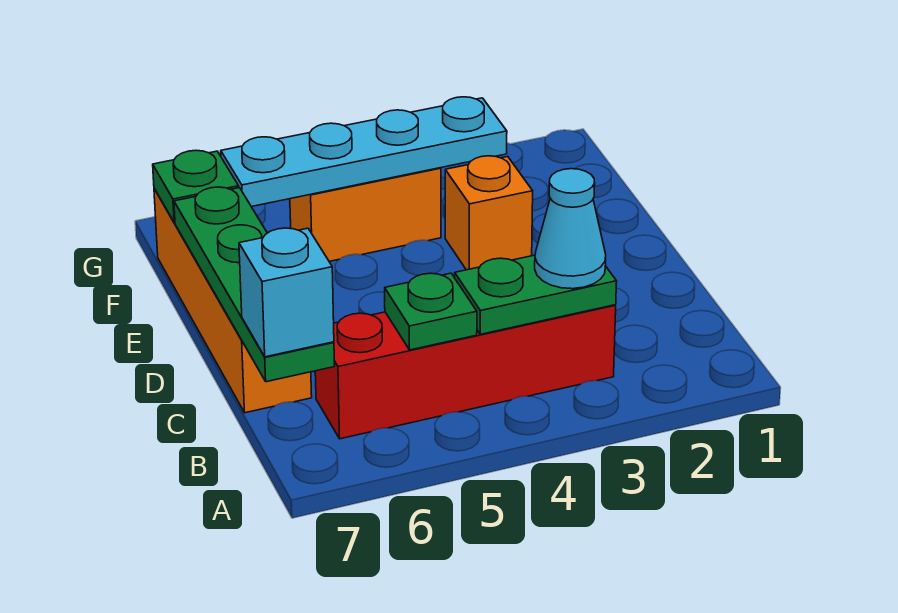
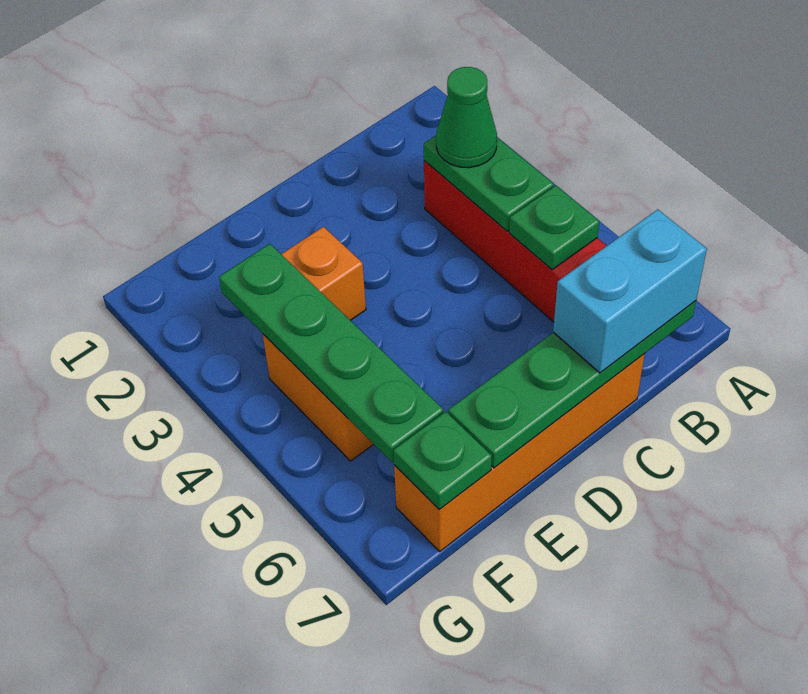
cyan cone B3 level 3 -> green cone B3 level 3
cyan brick B7 level 3 -> cyan brick B7:C7 level 3
cyan plate F3:F6 level 2 -> green plate F3:F6 level 2

